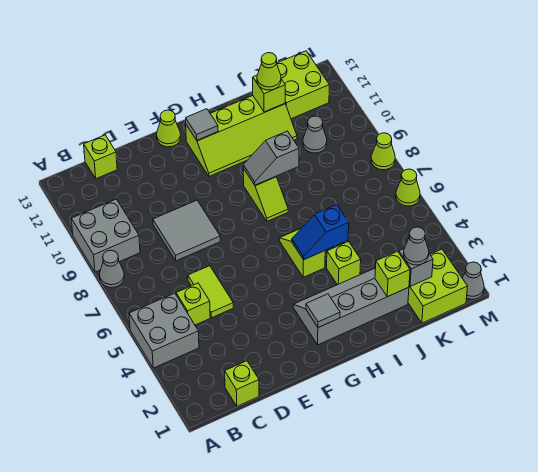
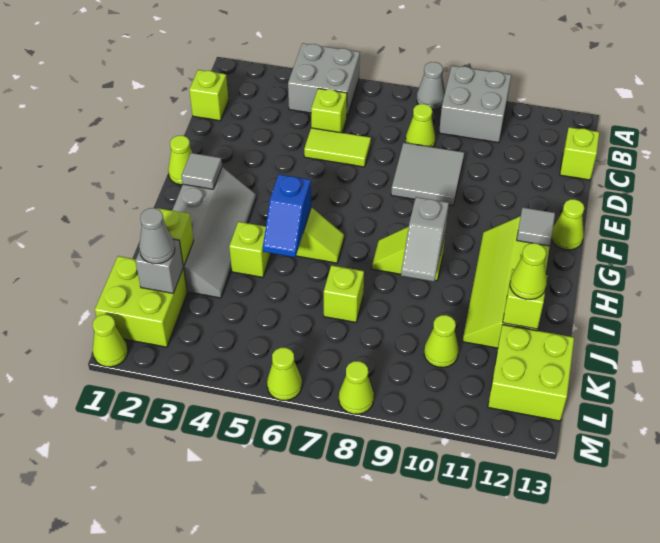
none -> lime cone C8 level 1
none -> lime cone F1 level 1
blue slope H5:I5 level 2 top I -> blue slope H5:I5 level 2 top H
grey slope H9:I9 level 2 top I -> grey slope H9:I9 level 2 top H
none -> lime brick J7 level 1
grey cone K10 level 1 -> lime cone K10 level 1
grey cone M1 level 1 -> lime cone M1 level 1

